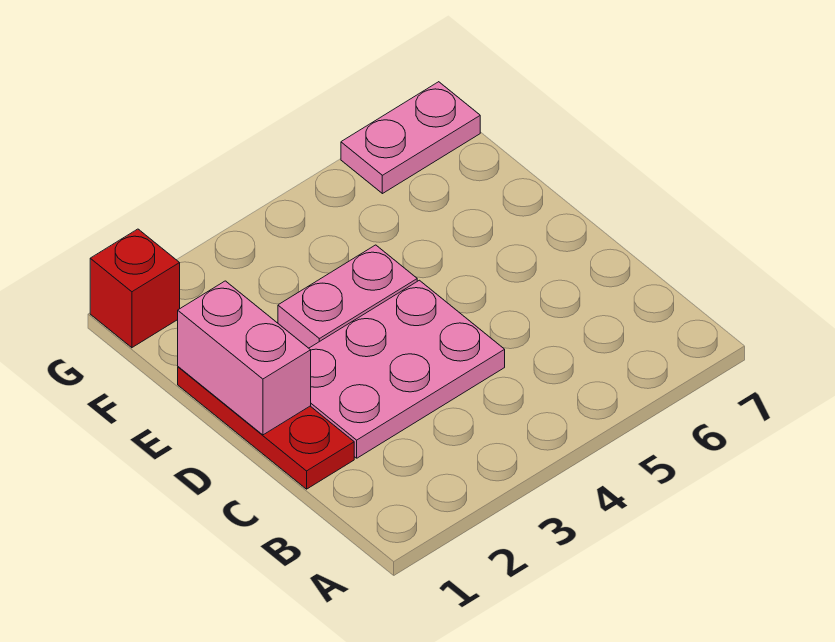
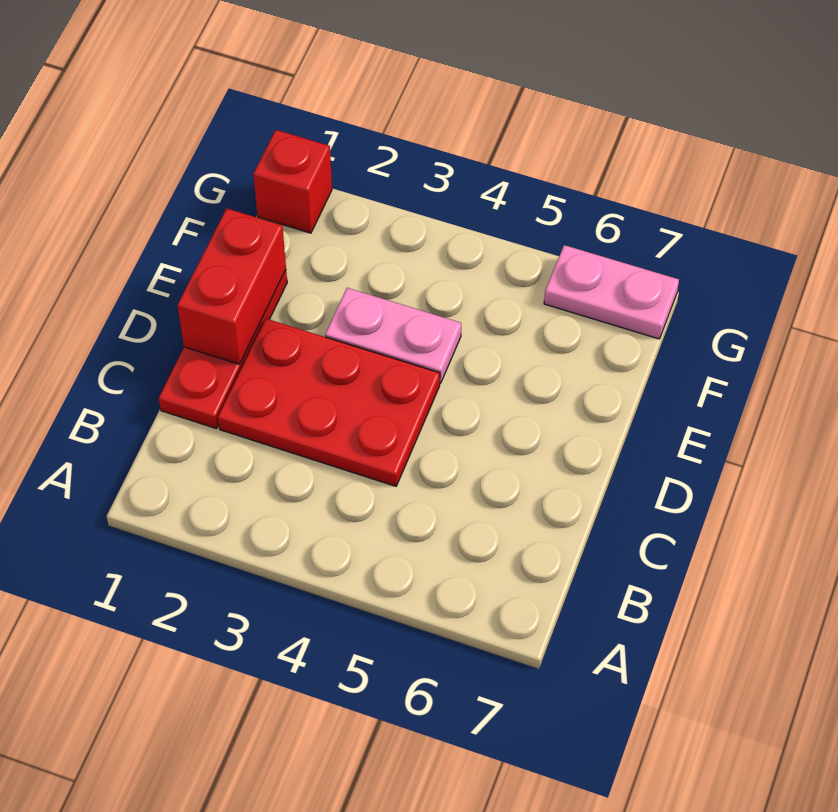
pink plate C2:D4 level 1 -> red plate C2:D4 level 1
pink brick D1:E1 level 2 -> red brick D1:E1 level 2

